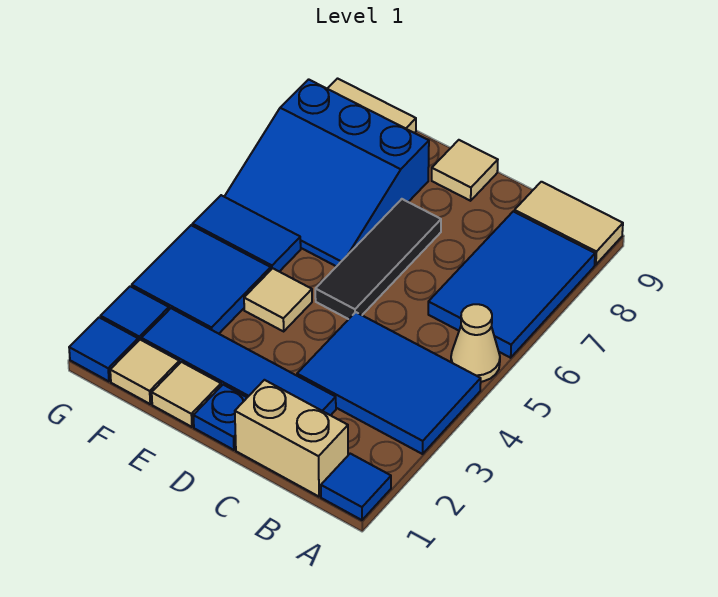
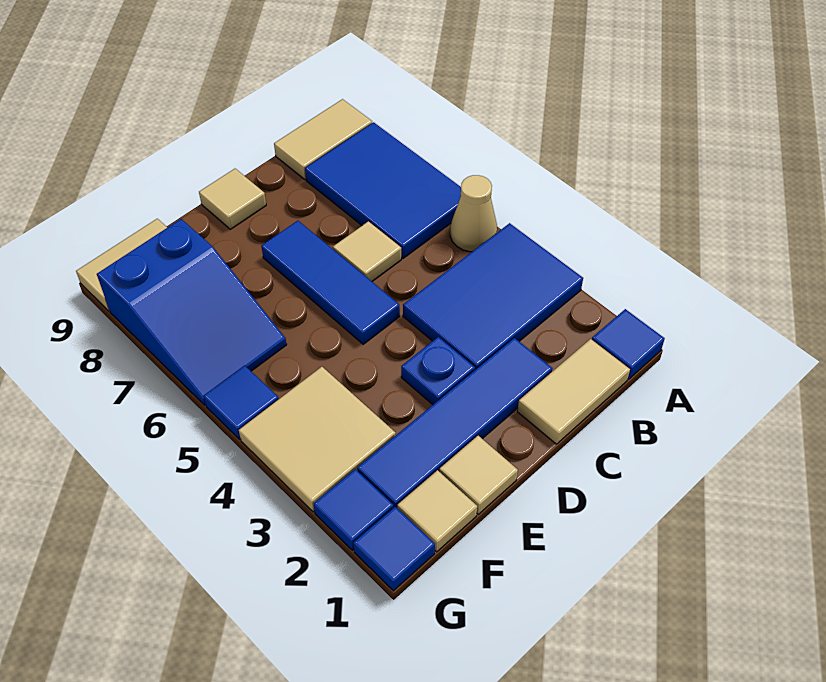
tan brick B1:C1 level 1 -> tan tile B1:C1 level 1
blue plate D1 level 1 -> blue plate D3 level 1
black tile D5:D7 level 1 -> blue tile D5:D7 level 1
tan tile E4 level 1 -> tan tile C6 level 1
blue slope E6:G8 level 1 top 8 -> blue slope F6:G8 level 1 top 8
blue tile F3:G4 level 1 -> tan tile F3:G4 level 1
blue tile F5:G5 level 1 -> blue tile G5 level 1

